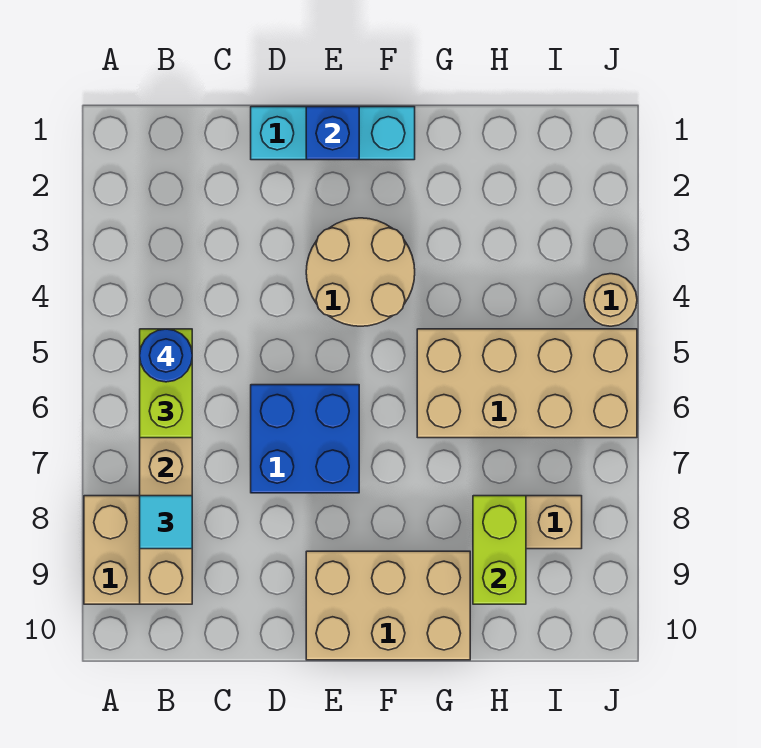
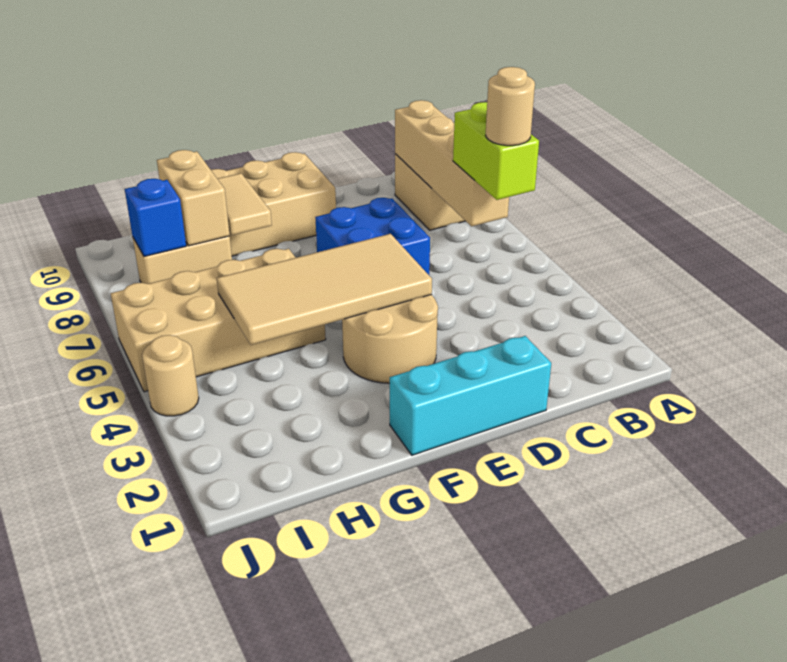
blue round brick B5 level 4 -> tan round brick B5 level 4
cyan tile B8 level 3 -> none
blue brick E1 level 2 -> blue brick I8 level 2
none -> tan tile E4:H5 level 2
none -> tan tile G8:G9 level 2
lime brick H8:H9 level 2 -> tan brick H8:H9 level 2

